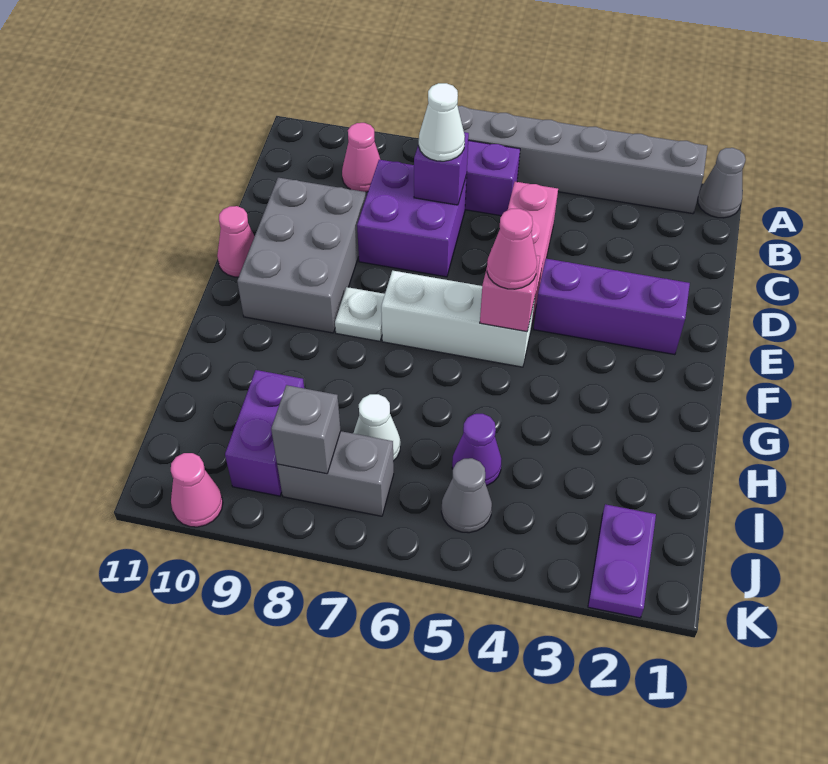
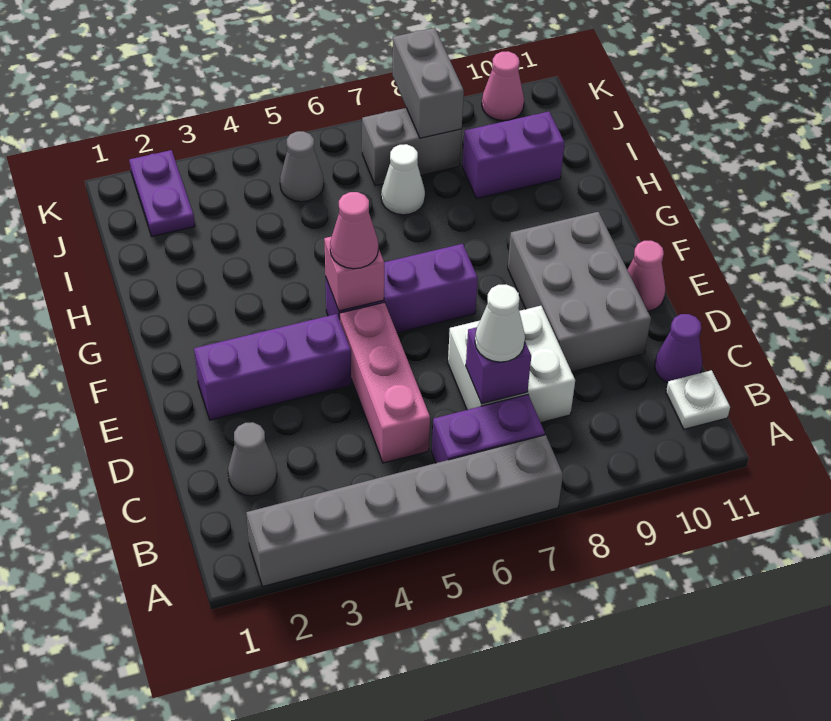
grey cone A1 level 1 -> grey cone C2 level 1
pink cone B9 level 1 -> none
purple brick C7:D8 level 1 -> white brick C7:D8 level 1
white brick F5:F7 level 1 -> purple brick F5:F7 level 1
white plate F8 level 1 -> white plate B11 level 1
purple cone I5 level 1 -> purple cone C11 level 1
purple brick I9:J9 level 1 -> purple brick I9:I10 level 1
grey brick J8 level 2 -> grey brick J8:K8 level 2

